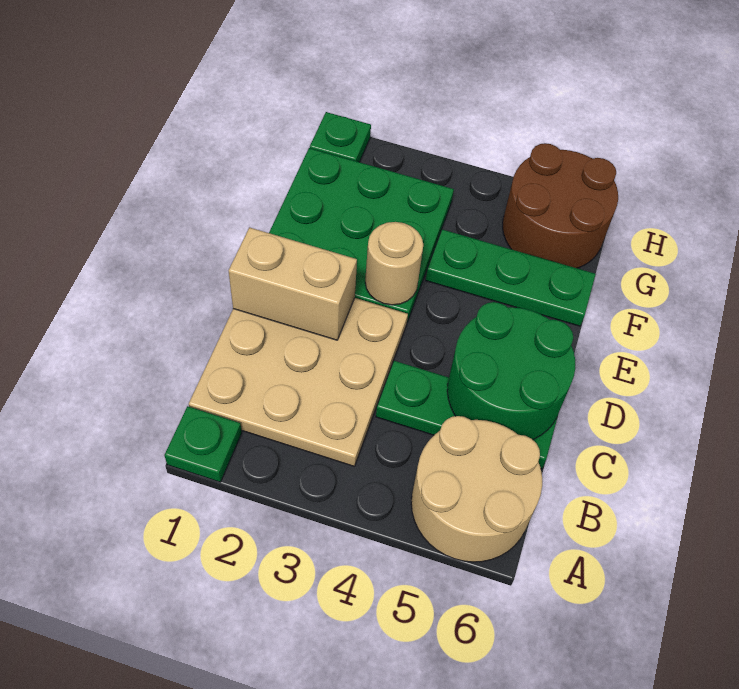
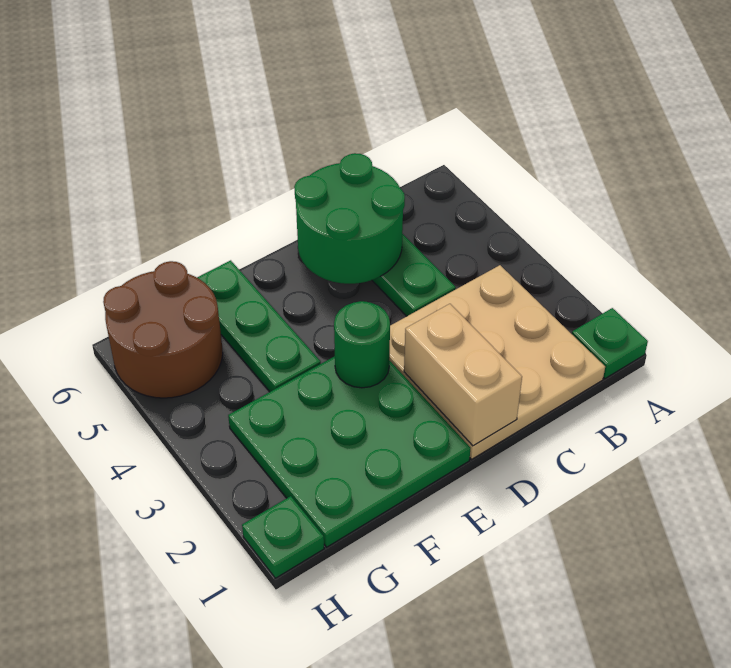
tan round brick A5:B6 level 1 -> none
tan round brick E3 level 2 -> green round brick E3 level 2

